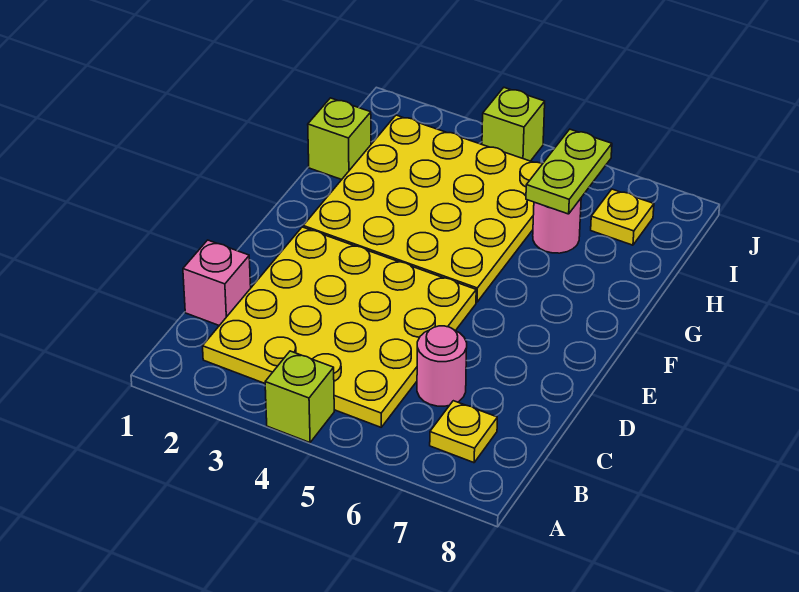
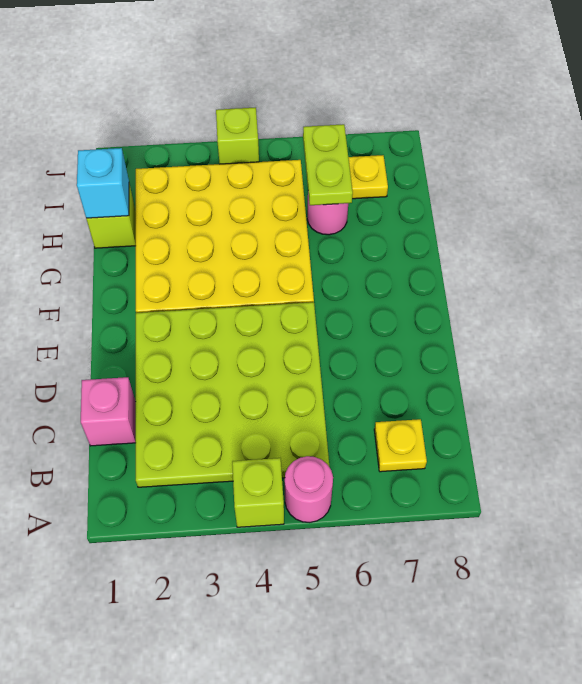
yellow plate B2:E5 level 1 -> lime plate B2:E5 level 1
pink round brick C6 level 1 -> pink round brick A5 level 1
none -> cyan brick H1 level 2

